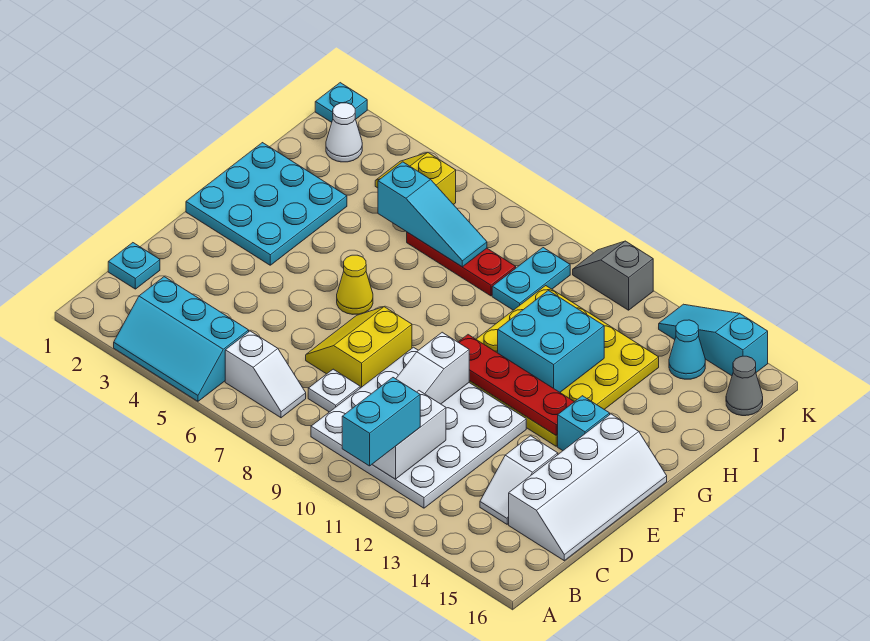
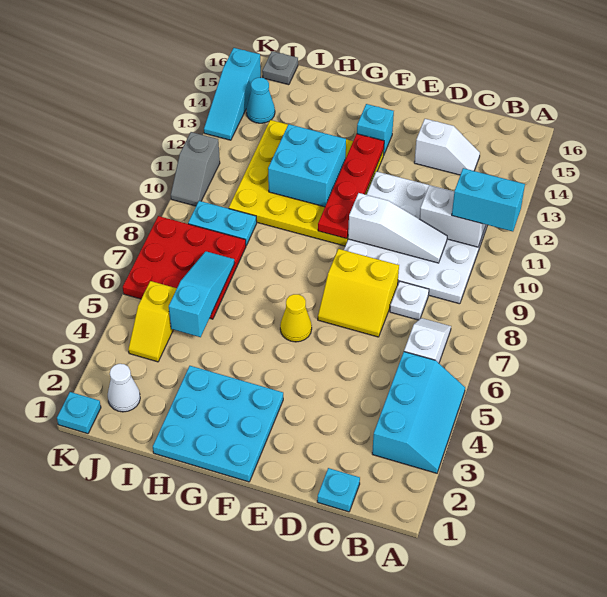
white slope C15:F16 level 1 top 15 -> none
red plate I6:I8 level 1 -> red plate I6:K8 level 1
grey cone J16 level 1 -> grey plate J16 level 1

